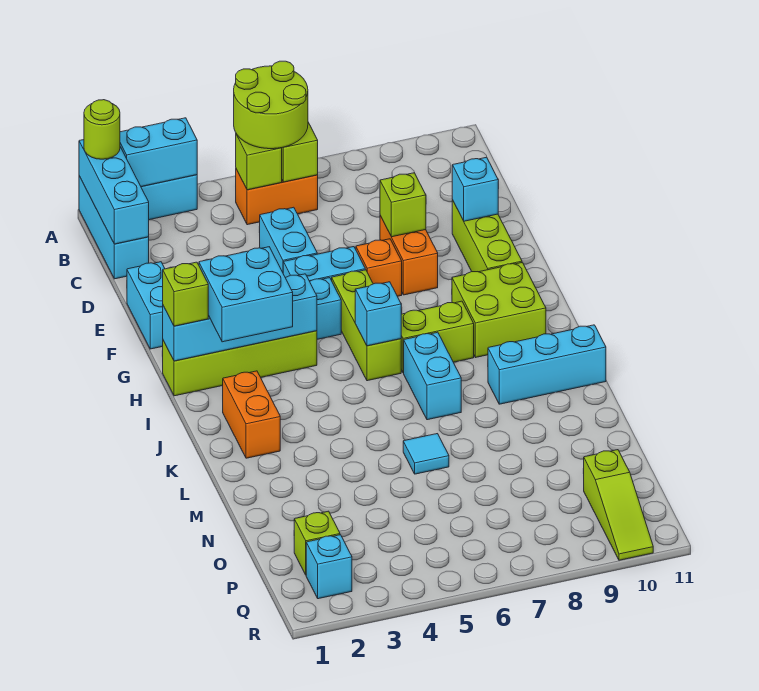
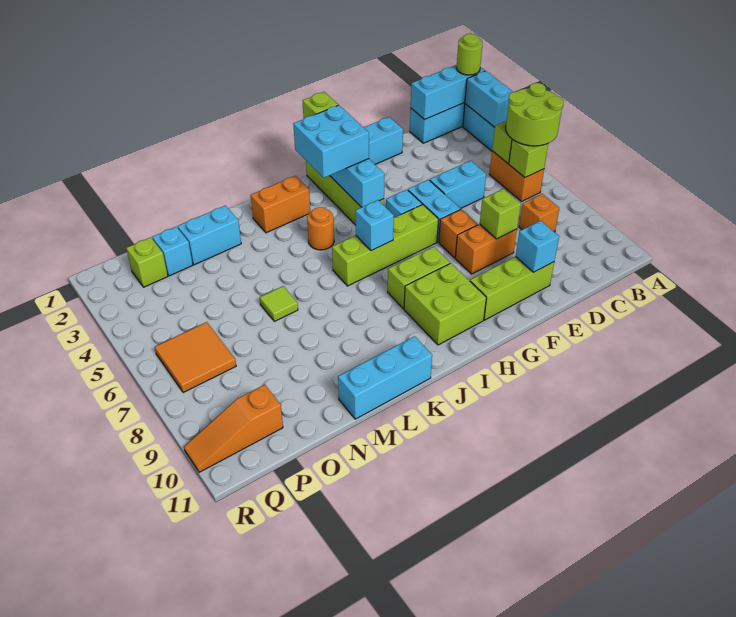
none -> orange brick C8 level 1
lime brick G6:I6 level 1 -> lime brick G6:J6 level 1
lime brick I7:I8 level 1 -> lime brick H8:I8 level 1
none -> orange round brick J4 level 1
cyan brick J7:K7 level 1 -> cyan brick M2:N2 level 1
cyan brick K9:K11 level 1 -> cyan brick K11:M11 level 1
cyan tile M6 level 1 -> lime tile M6 level 1
none -> orange tile P6:Q7 level 1
lime slope P10:R10 level 1 top P -> orange slope P10:R10 level 1 top P
cyan brick Q2 level 1 -> cyan brick O2 level 1

